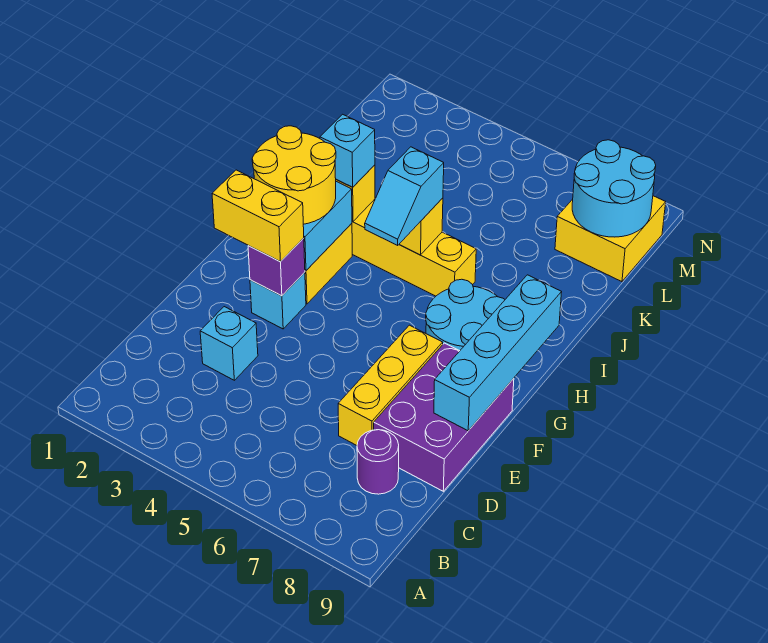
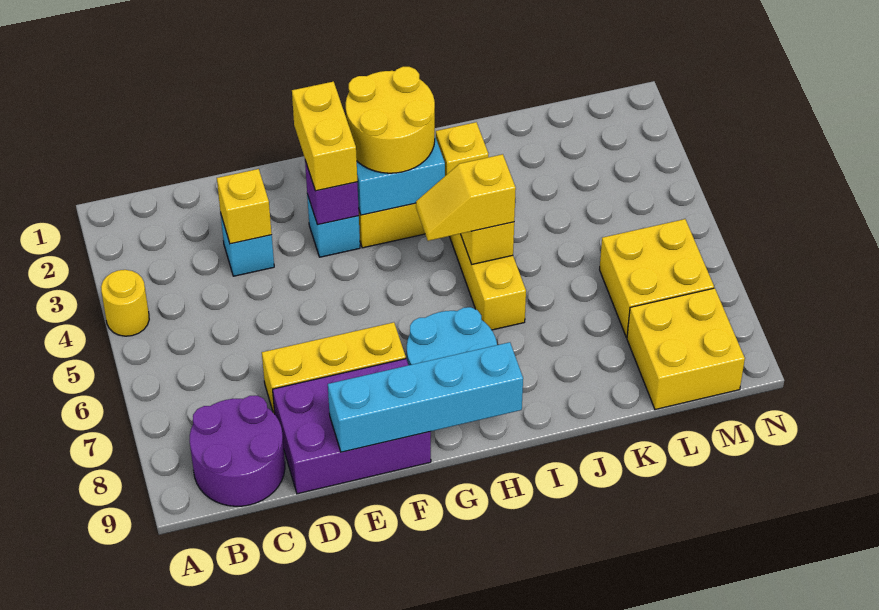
none -> yellow round brick A4 level 1
purple round brick C8 level 1 -> purple round brick B8:C9 level 1
none -> yellow brick D3 level 2
cyan slope H5:I5 level 3 top I -> yellow slope H5:I5 level 3 top I
cyan brick I3 level 3 -> none
none -> yellow brick L6:M7 level 1
cyan round brick L8:M9 level 2 -> none

